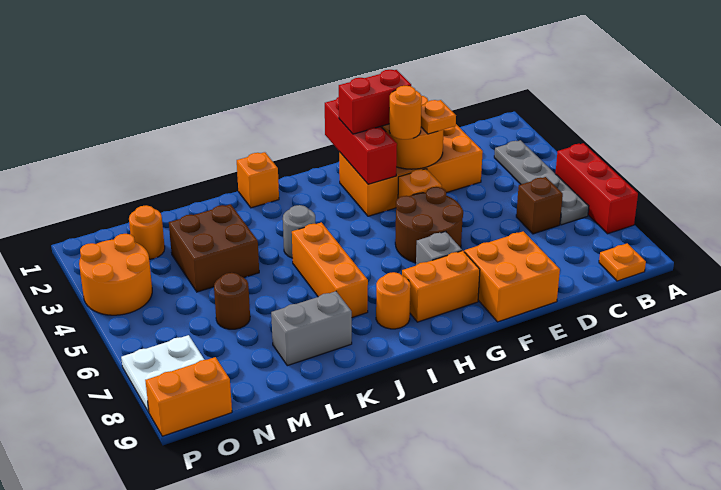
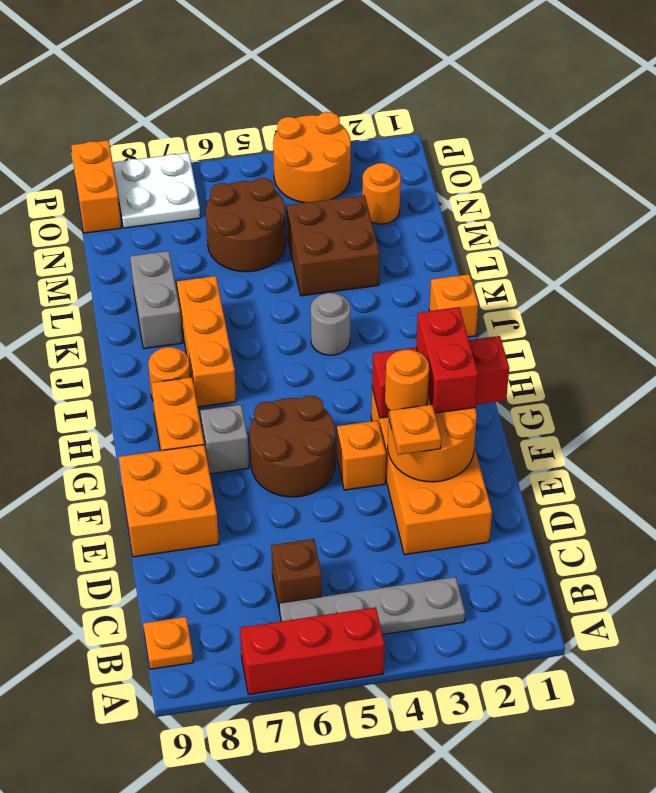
orange brick J5:J7 level 1 -> orange brick I7:K7 level 1
brown round brick M6 level 1 -> brown round brick M5:N6 level 1

